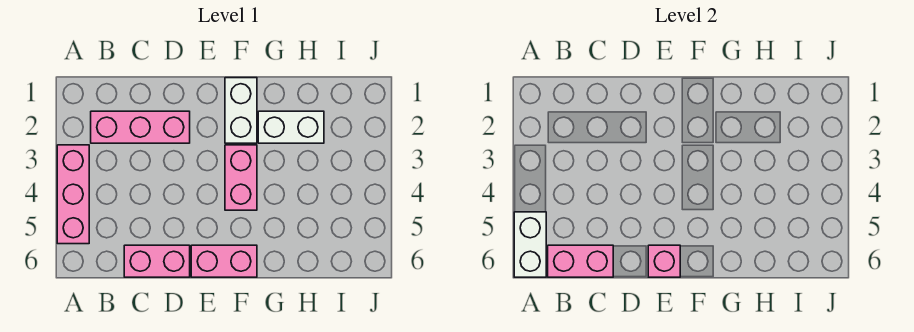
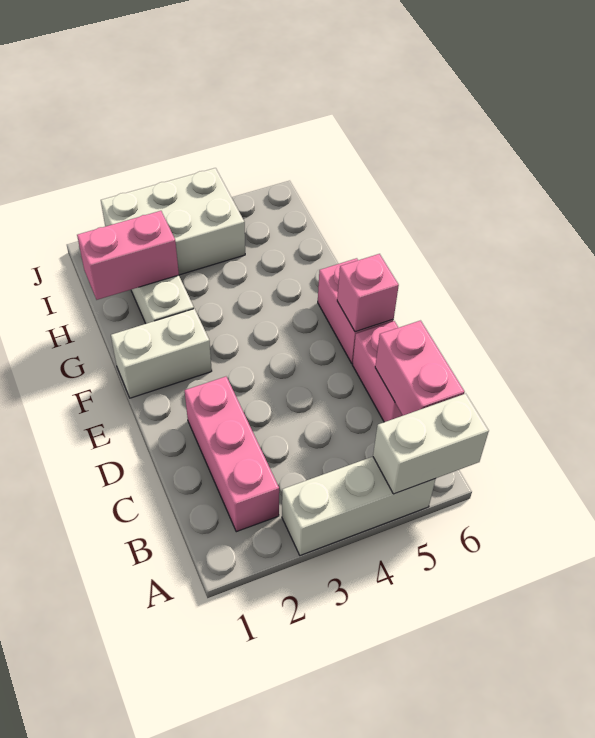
pink brick A3:A5 level 1 -> white brick A3:A5 level 1
pink brick F3:F4 level 1 -> pink brick H1:H2 level 2
none -> white brick I2:J4 level 1

